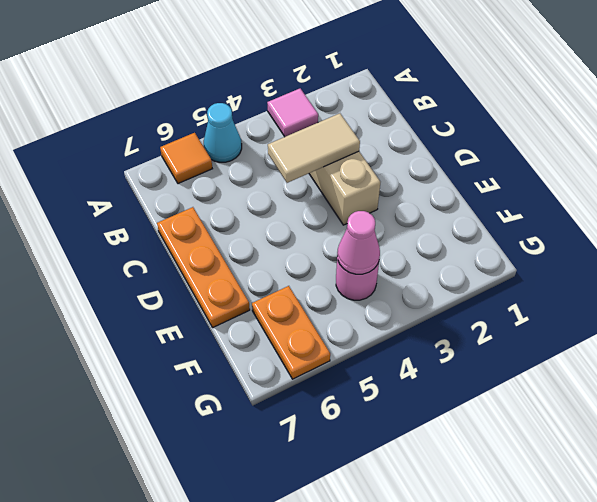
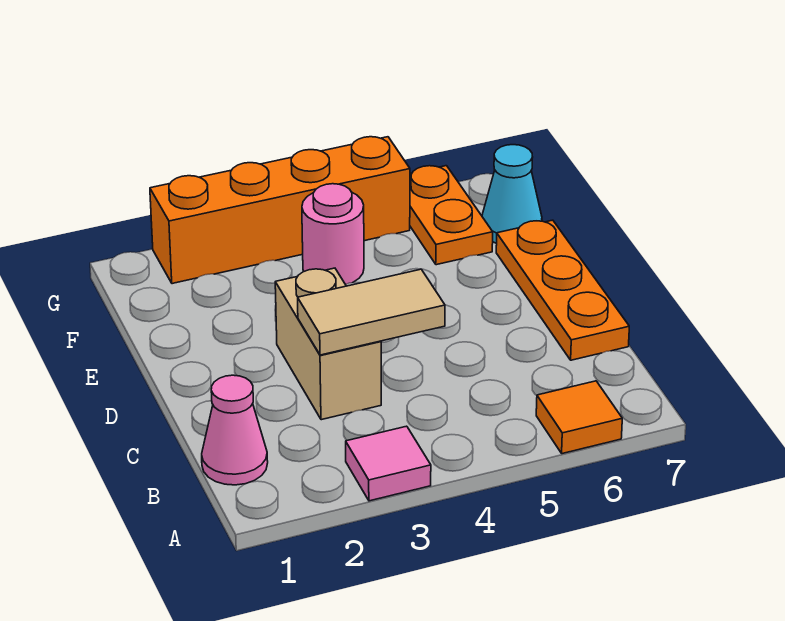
cyan cone A5 level 1 -> cyan cone F7 level 1
pink cone F4 level 2 -> pink cone B1 level 1
none -> orange brick G2:G5 level 1

